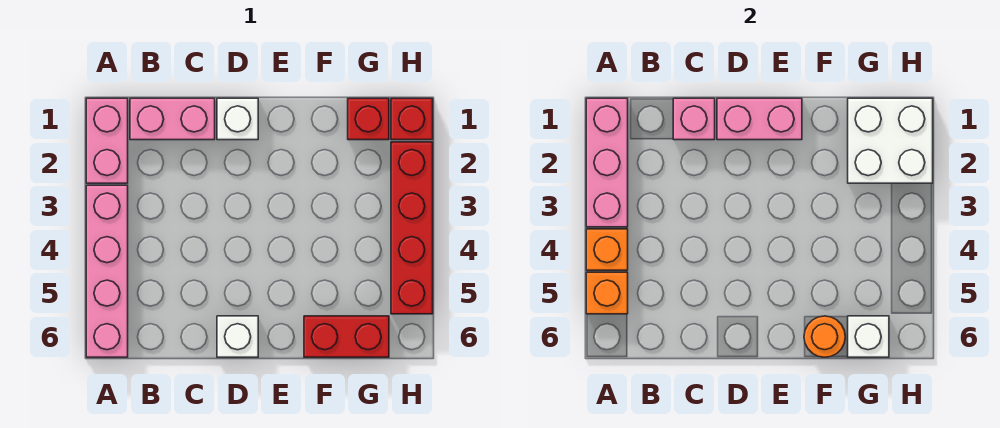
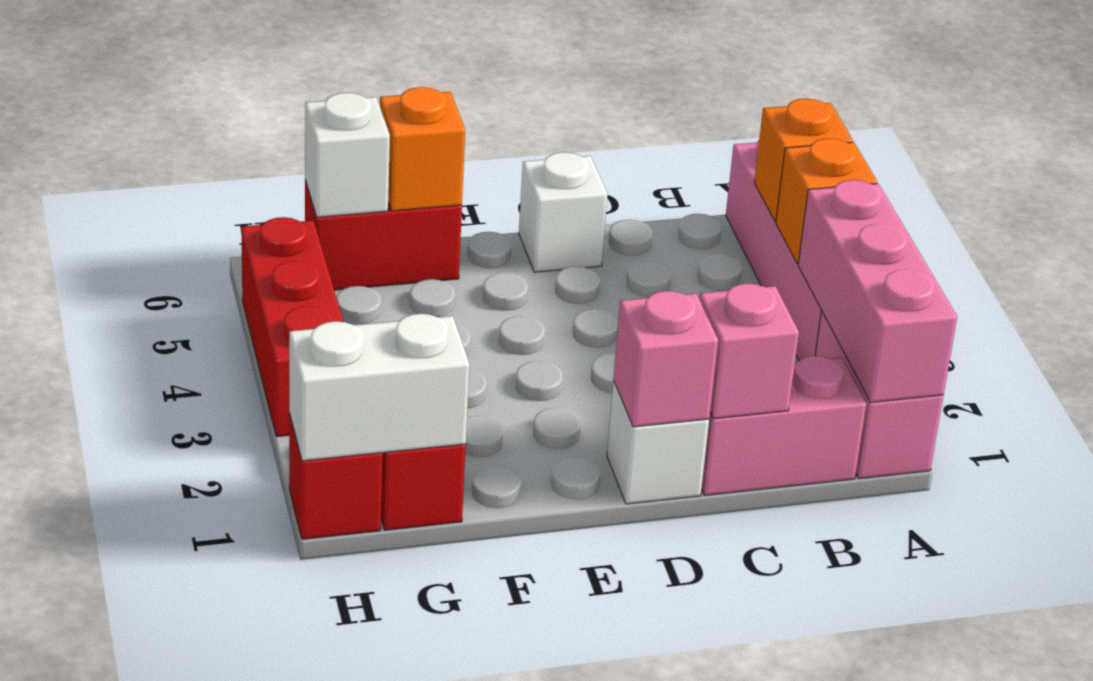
pink brick D1:E1 level 2 -> pink brick D1 level 2
orange round brick F6 level 2 -> orange brick F6 level 2
white brick G1:H2 level 2 -> white brick G1:H1 level 2
red brick H2:H5 level 1 -> red brick H3:H5 level 1

